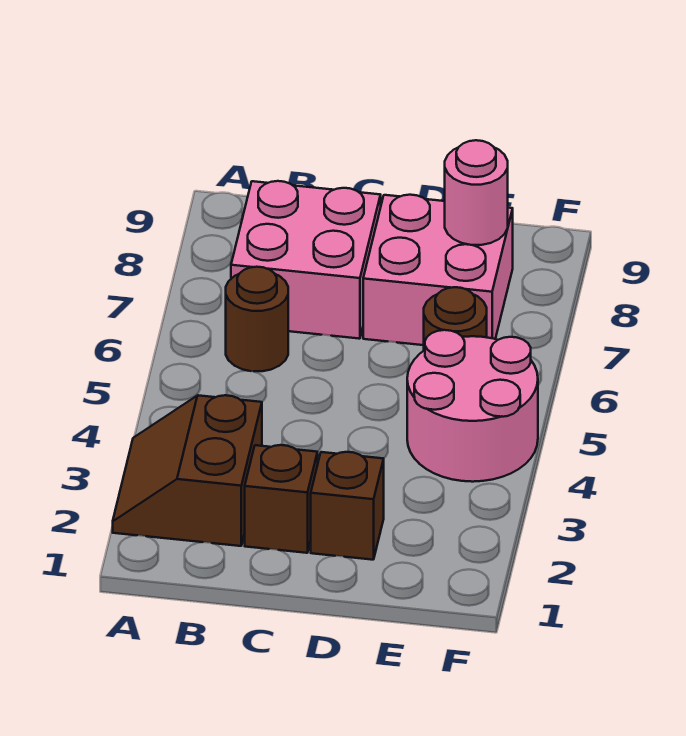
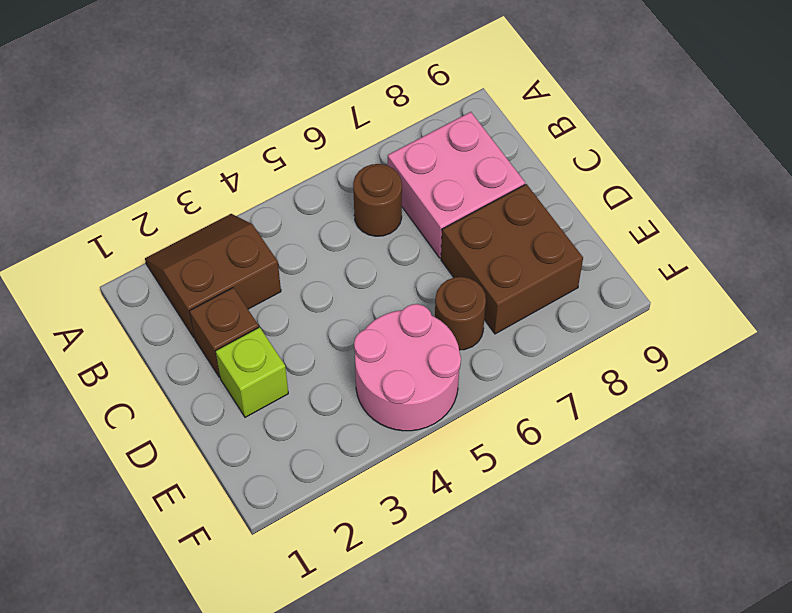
brown brick D2 level 1 -> lime brick D2 level 1
pink brick D7:E8 level 1 -> brown brick D7:E8 level 1
pink round brick E8 level 2 -> none

